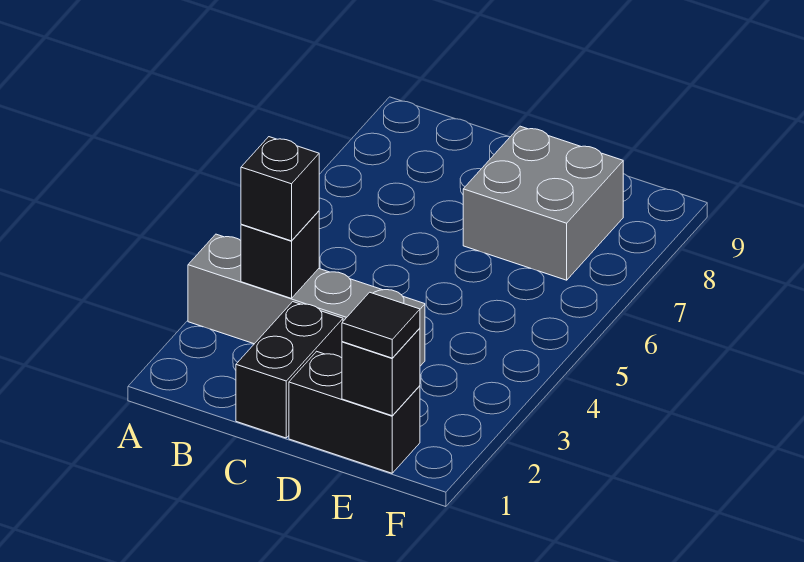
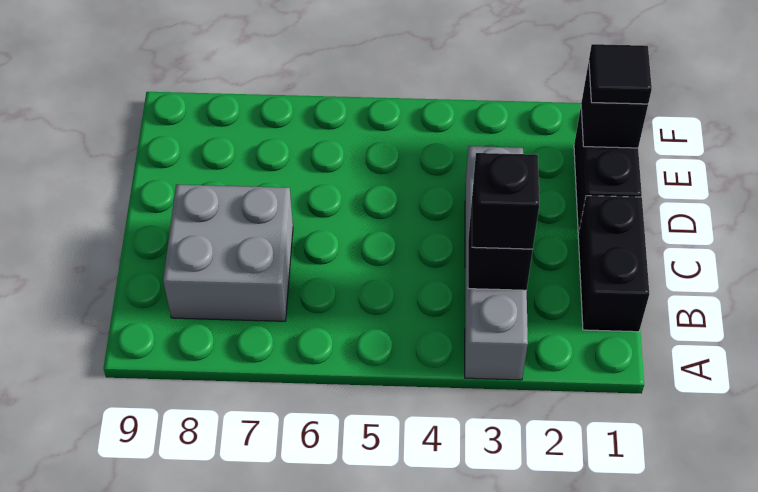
black brick C1:C2 level 1 -> black brick B1:C1 level 1
grey brick D7:E8 level 1 -> grey brick B7:C8 level 1

